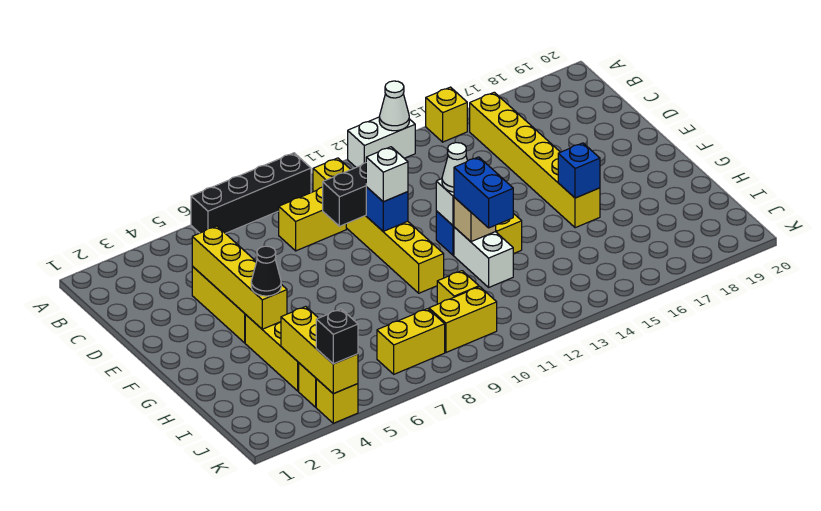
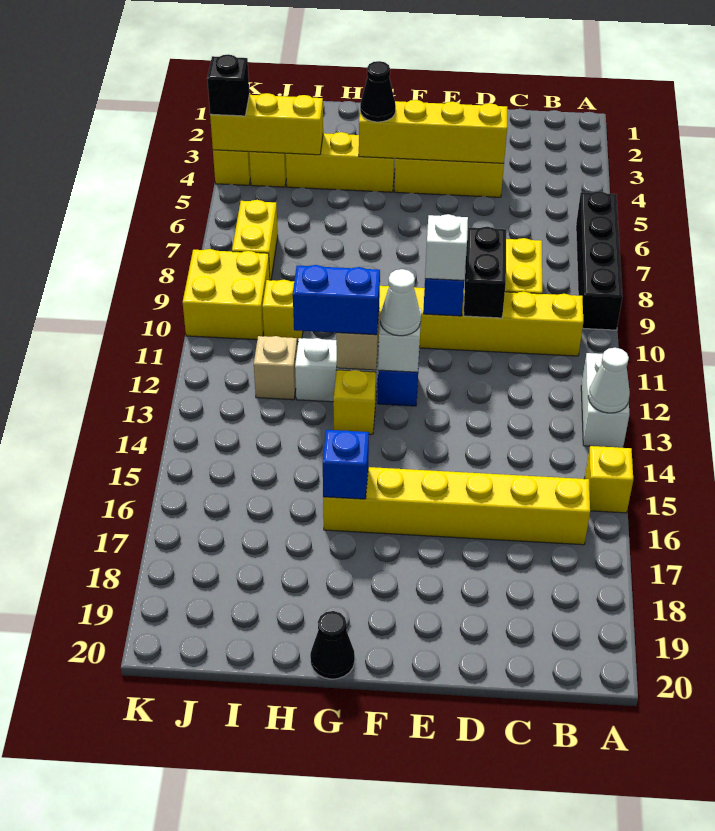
none -> black cone G20 level 1
none -> tan brick I12 level 1
yellow brick J9:J10 level 1 -> yellow brick J9:K10 level 1

